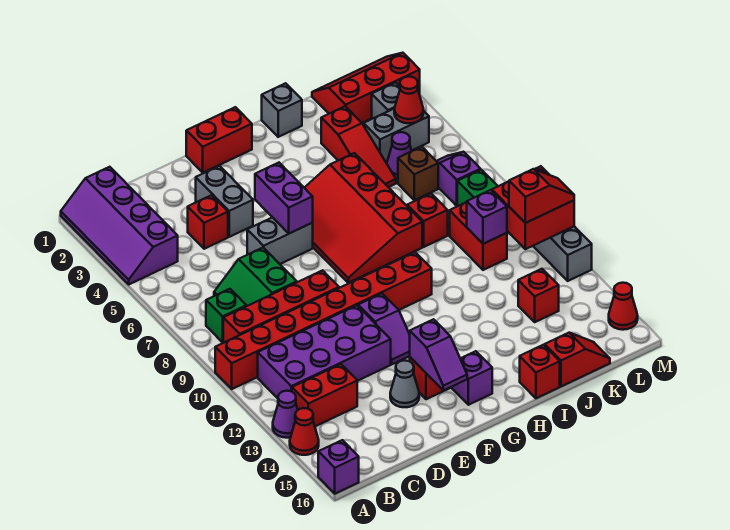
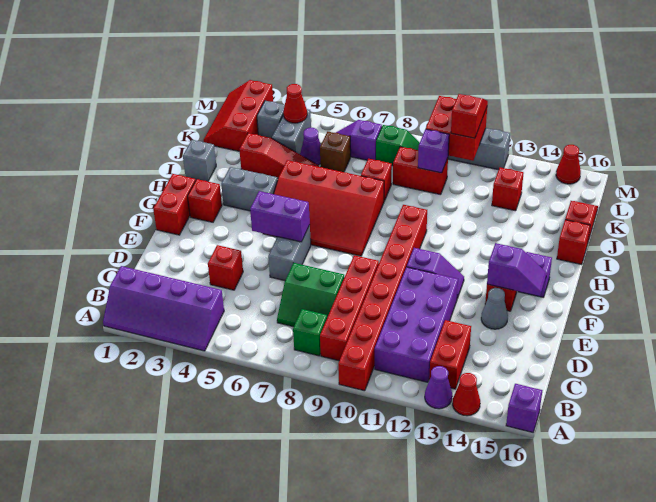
grey brick E3:E4 level 1 -> grey brick H3:H4 level 1
none -> red brick G2 level 1

